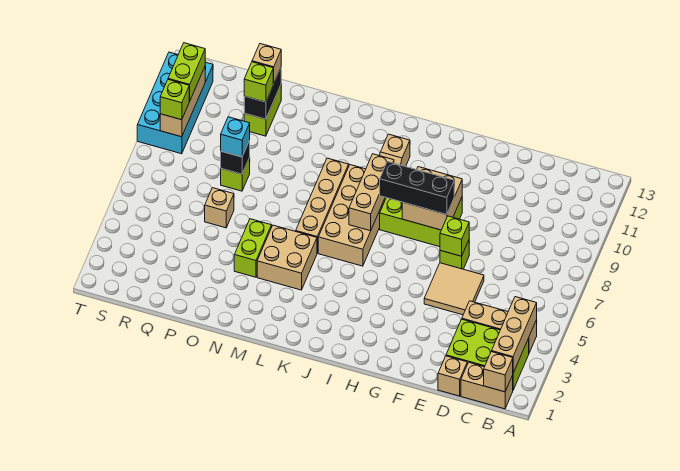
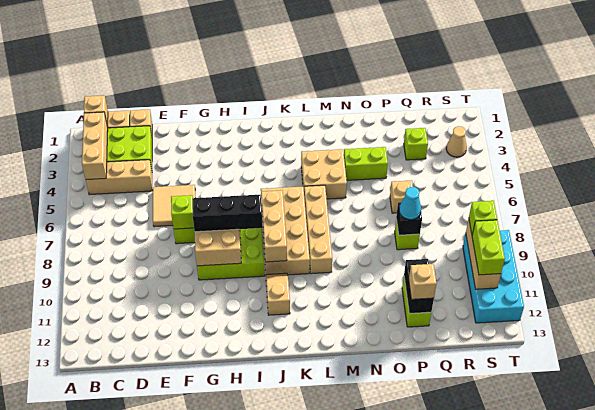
lime brick N4:N5 level 1 -> lime brick N4:O4 level 1
cyan brick P8 level 3 -> cyan cone P8 level 3
lime brick P11 level 3 -> lime brick Q3 level 1
none -> tan cone S3 level 1

